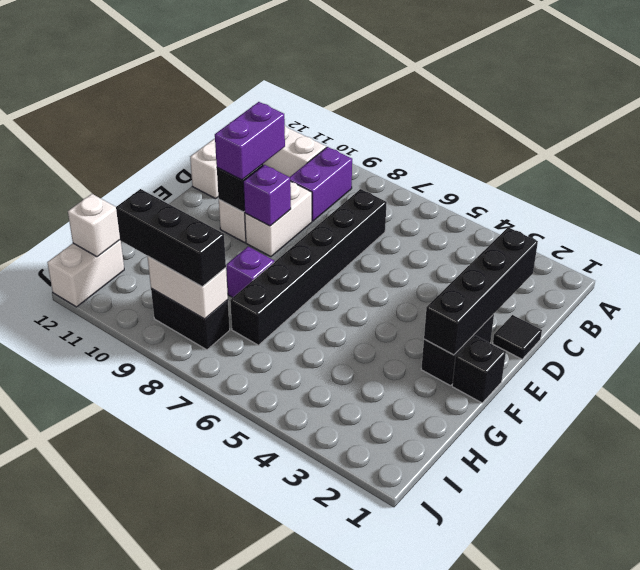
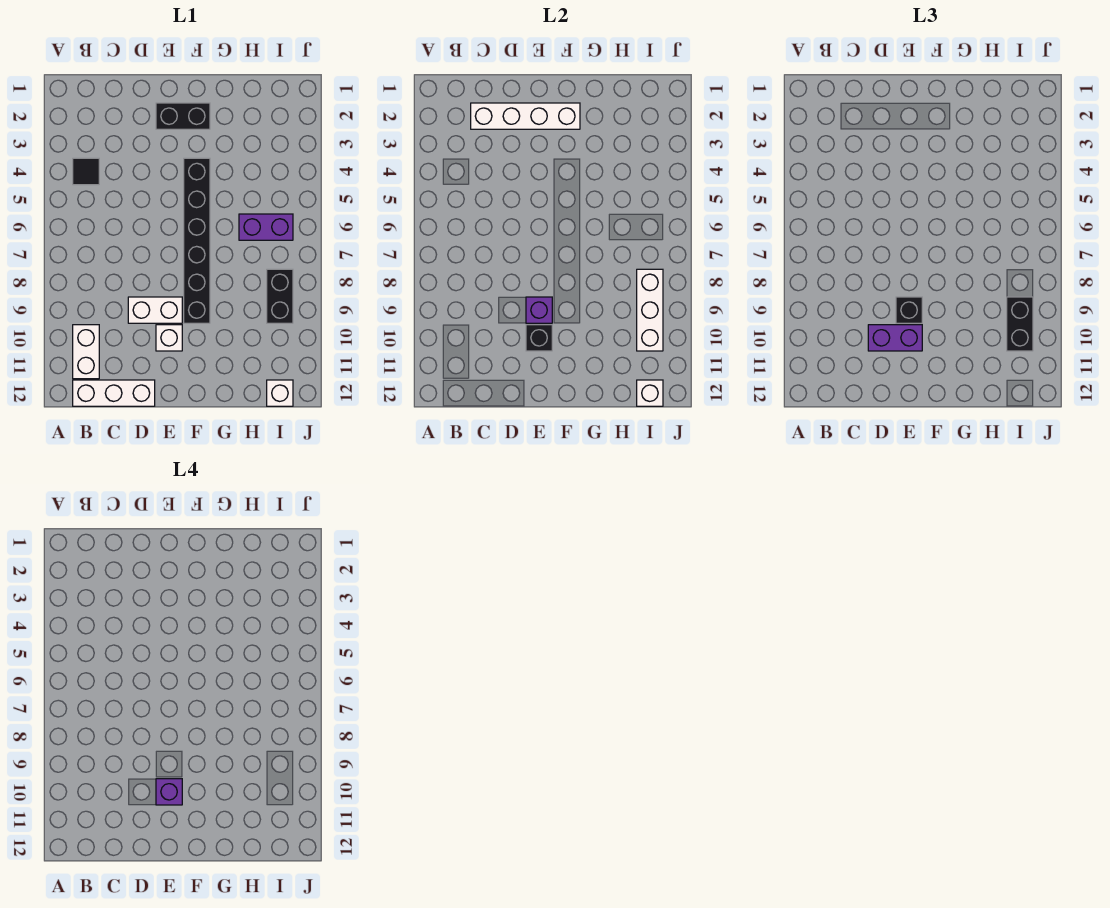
purple brick B9:C9 level 1 -> purple brick H6:I6 level 1
black brick C2:F2 level 2 -> white brick C2:F2 level 2
black brick C7:H7 level 1 -> black brick F4:F9 level 1
black tile D1 level 1 -> black tile B4 level 1
black brick F1 level 1 -> black brick E9 level 3
purple brick G8 level 1 -> purple brick E10 level 4
white brick I8:I9 level 2 -> white brick I8:I10 level 2
black brick I8:I10 level 3 -> black brick I9:I10 level 3
white brick I12:J12 level 1 -> white brick I12 level 1

